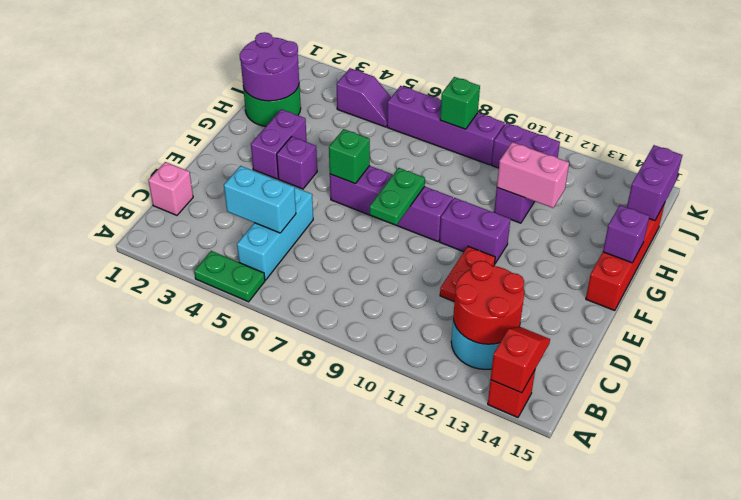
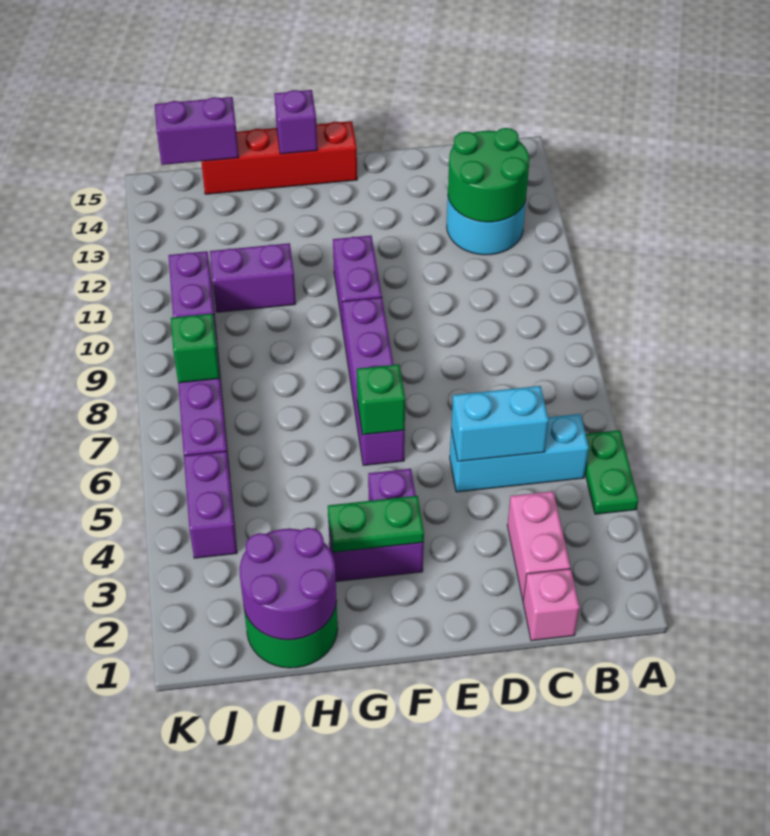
red brick A14 level 1 -> none
red slope A14:B14 level 2 top A -> none
red round brick B12:C13 level 2 -> green round brick B12:C13 level 2
cyan brick C4:C5 level 2 -> cyan brick C5:D5 level 2
red plate D11:E11 level 1 -> none
green plate E8:F8 level 2 -> green plate F3:G3 level 2
pink brick H11:H12 level 2 -> pink brick C2:C3 level 1
purple slope J4:J5 level 1 top 4 -> purple brick J4:J5 level 1

